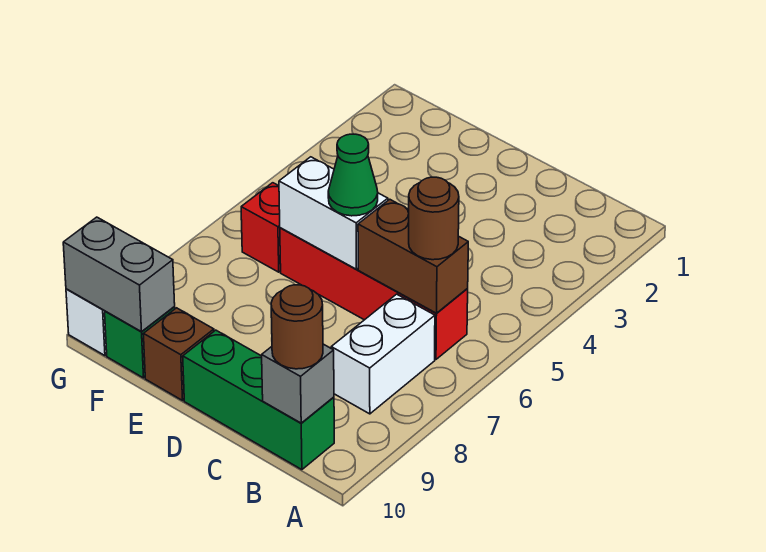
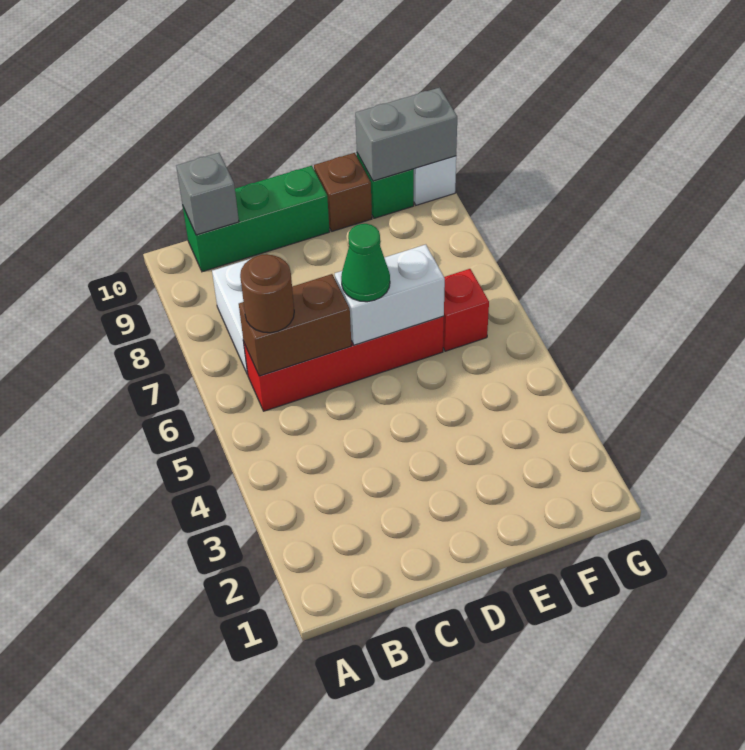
brown round brick B10 level 3 -> none

